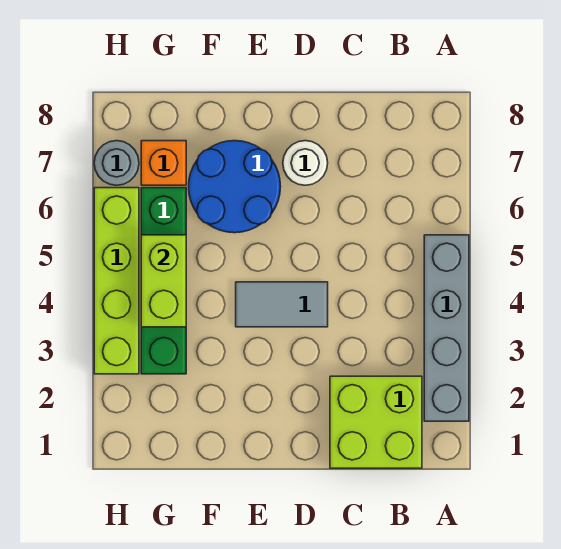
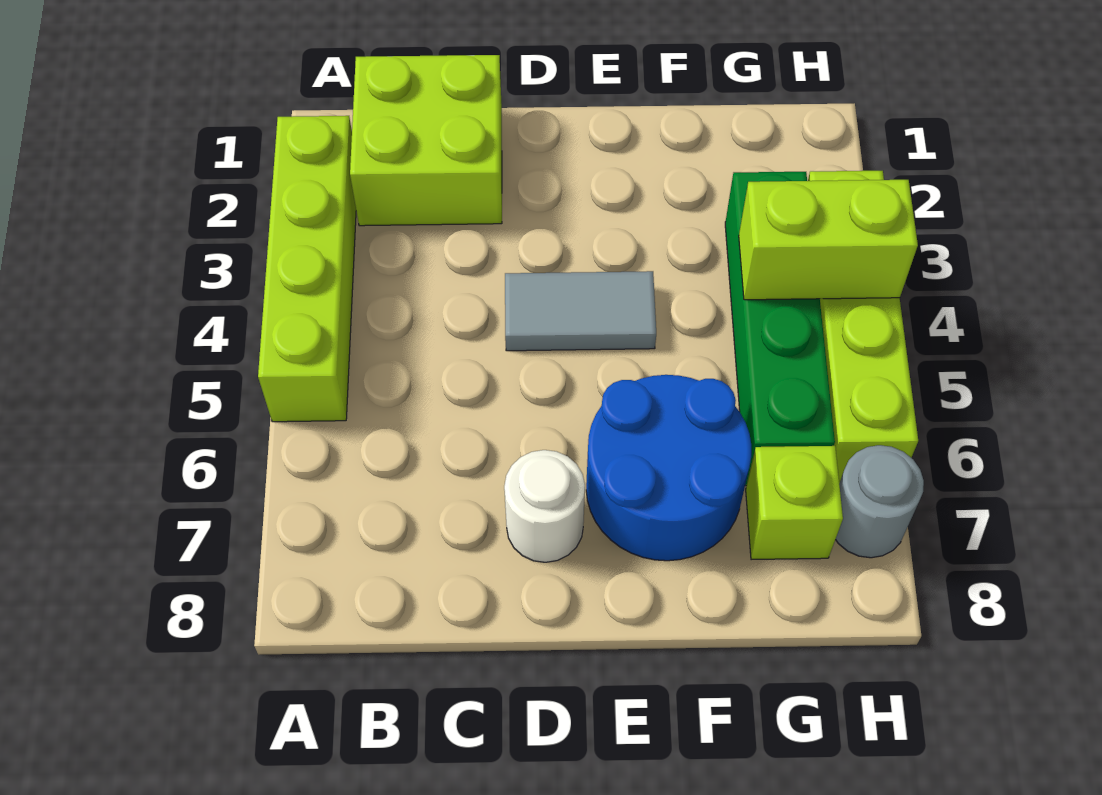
grey brick A2:A5 level 1 -> lime brick A2:A5 level 1
lime brick G4:G5 level 2 -> lime brick G4:H4 level 2
orange brick G7 level 1 -> lime brick G7 level 1

